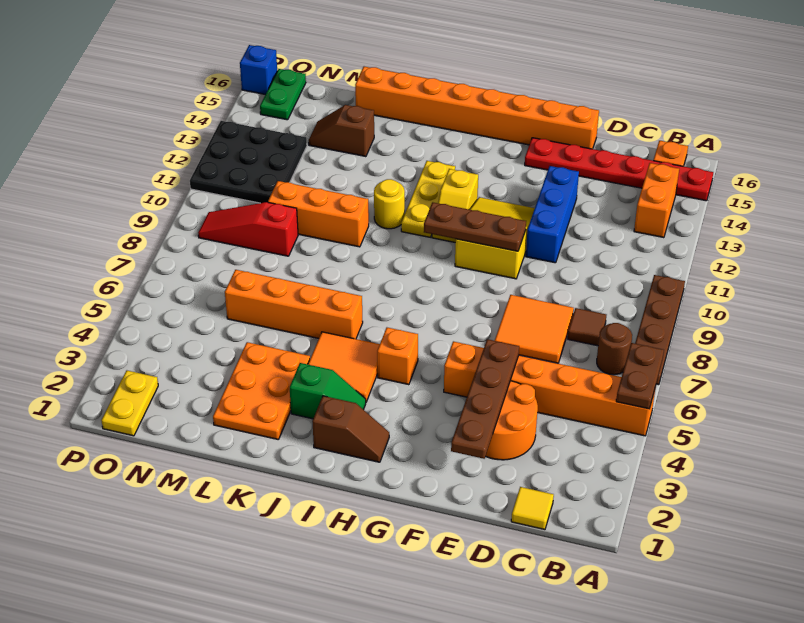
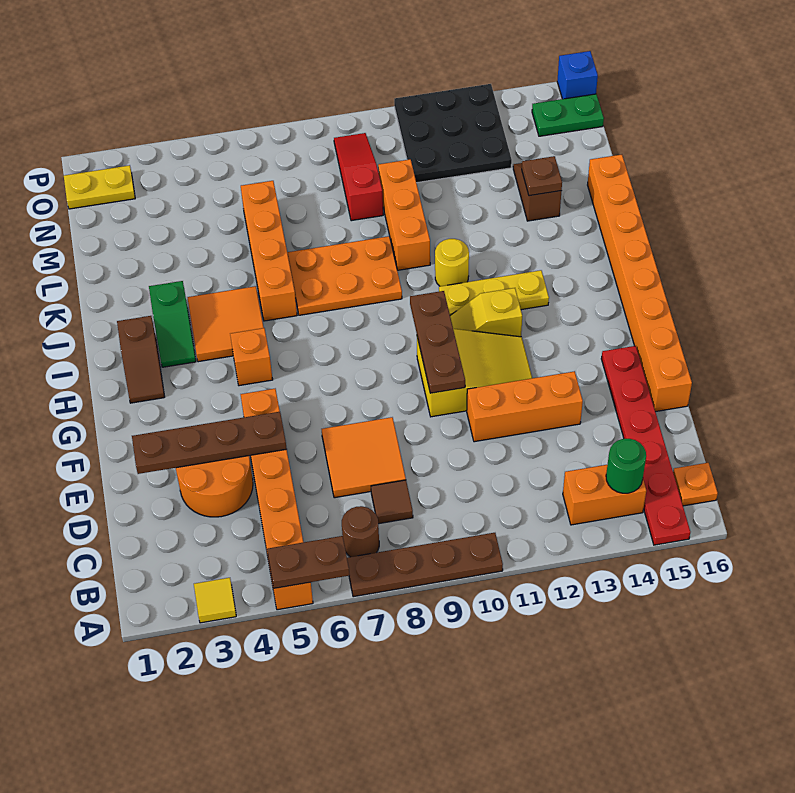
none -> green round brick B14 level 2
yellow tile C1 level 1 -> yellow tile A3 level 1
blue brick E11:E13 level 1 -> orange brick E11:E13 level 1
orange plate K2:L4 level 1 -> orange plate J7:K9 level 1
none -> brown plate L14 level 2

